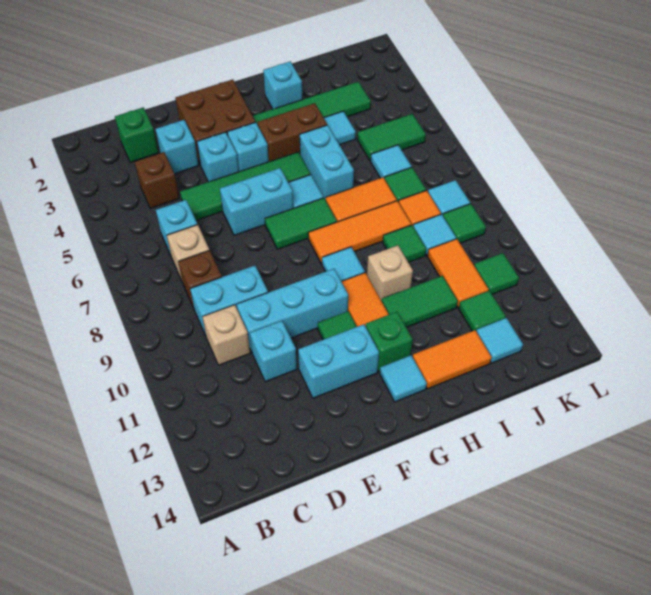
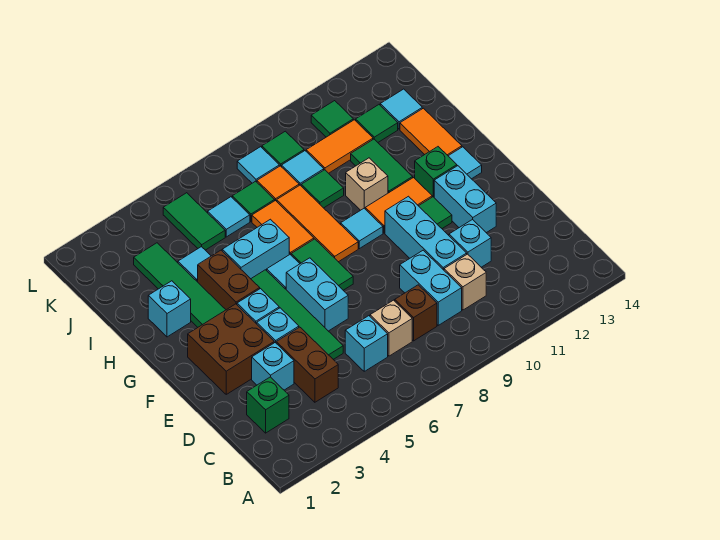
brown brick C4 level 1 -> brown brick C4:D4 level 1

